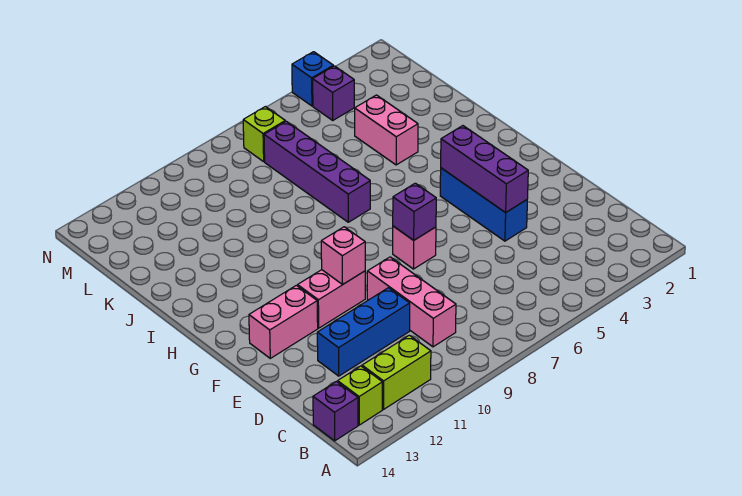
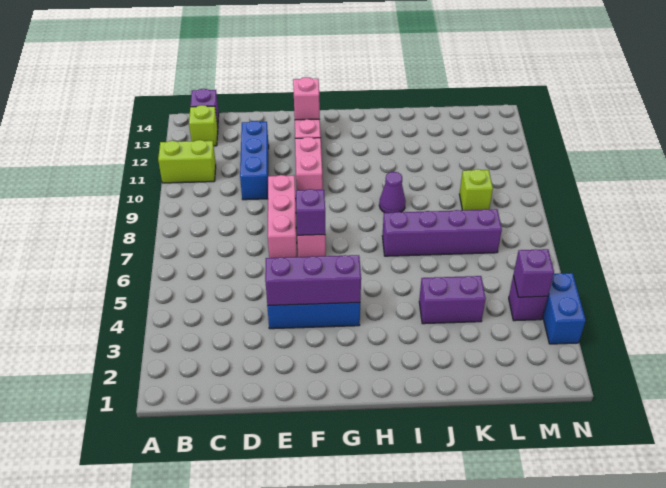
lime brick B11:B12 level 1 -> lime brick A11:B11 level 1
pink brick C9:E9 level 1 -> pink brick E7:E9 level 1
pink brick F10 level 2 -> pink brick F13 level 2
none -> purple cone I9 level 1
pink brick J4:K4 level 1 -> purple brick J4:K4 level 1
none -> purple brick M4 level 2
lime brick M7 level 1 -> lime brick L9 level 1
blue brick N4 level 1 -> blue brick N3:N4 level 1

